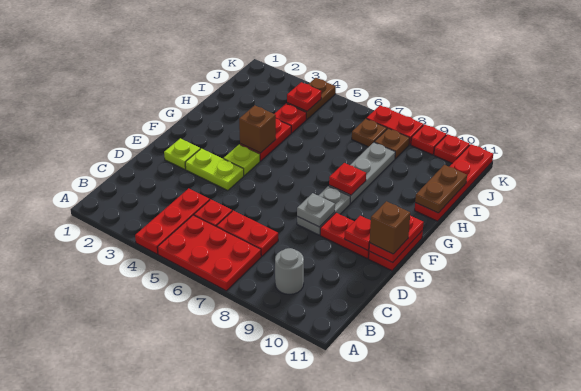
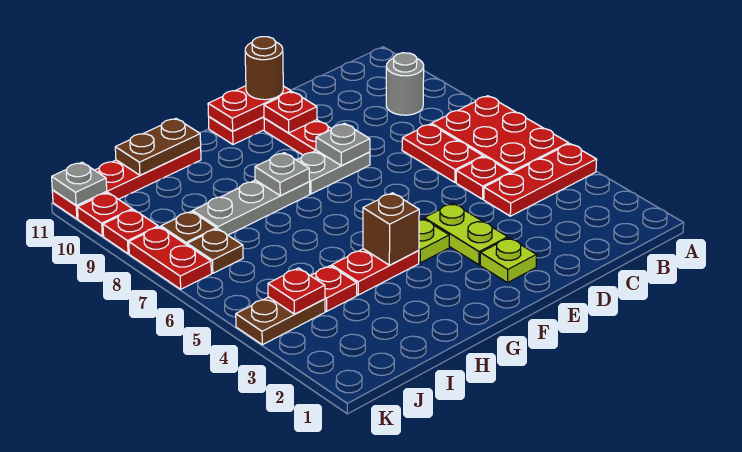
brown brick E11 level 3 -> brown round brick E11 level 3
red plate G8 level 2 -> grey plate G8 level 2
none -> grey plate K11 level 2

